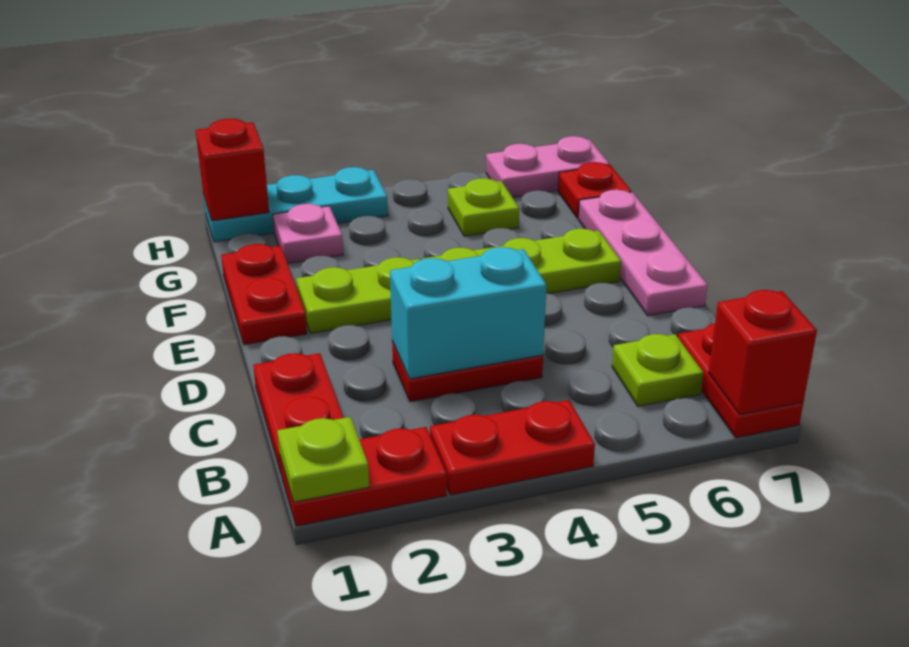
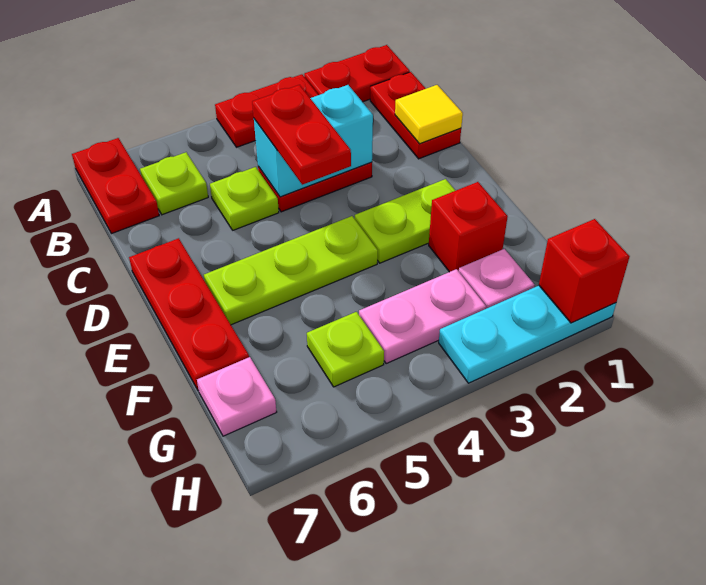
lime plate A1 level 2 -> lime plate C5 level 1
red brick A7 level 2 -> red brick F2 level 1
none -> yellow tile C1 level 2
pink plate D7:F7 level 1 -> red plate D7:F7 level 1
red plate E1:F1 level 1 -> red plate C4:D4 level 3
red plate G7 level 1 -> pink plate G7 level 1
pink plate H6:H7 level 1 -> pink plate G3:G4 level 1

